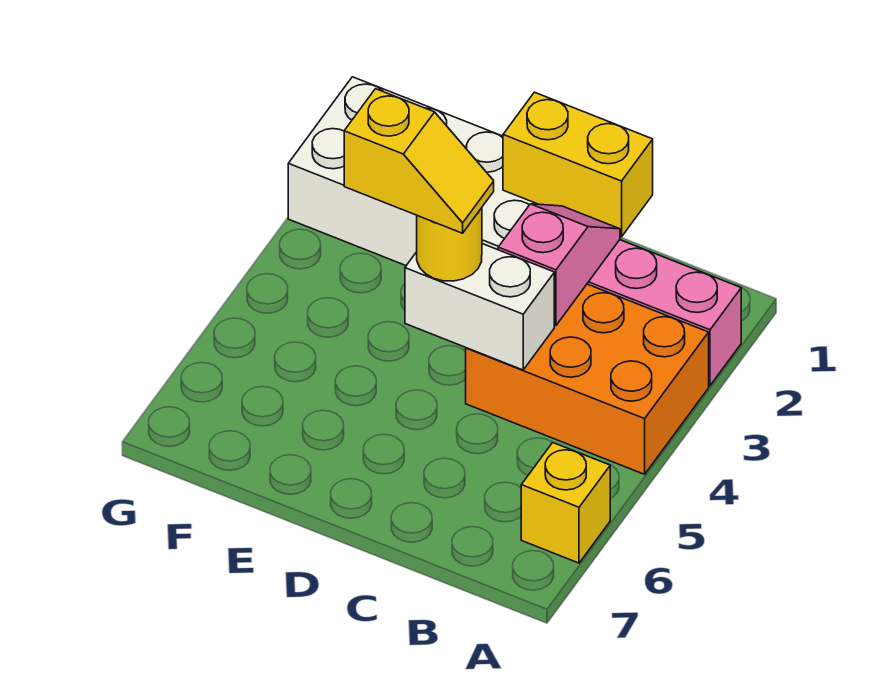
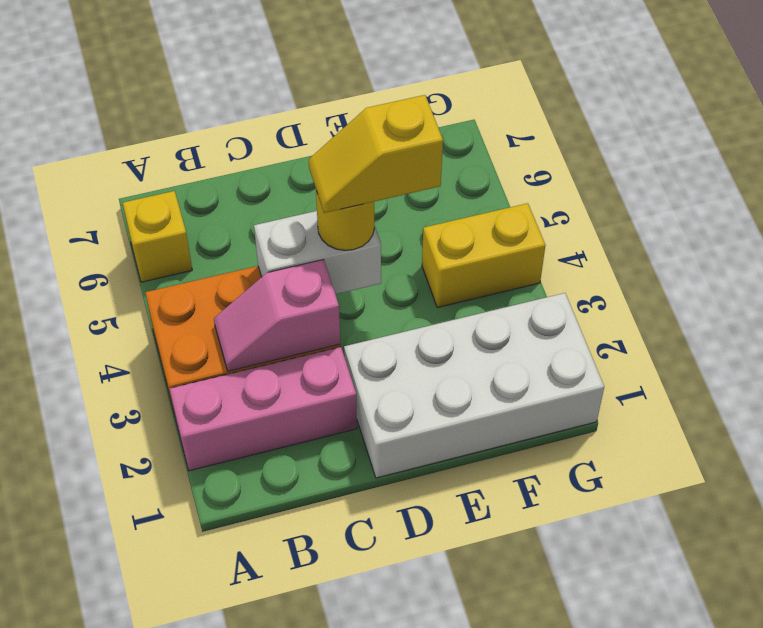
yellow brick C1:D1 level 2 -> yellow brick F4:G4 level 1
pink slope C2:C3 level 2 top 3 -> pink slope B3:C3 level 2 top C

